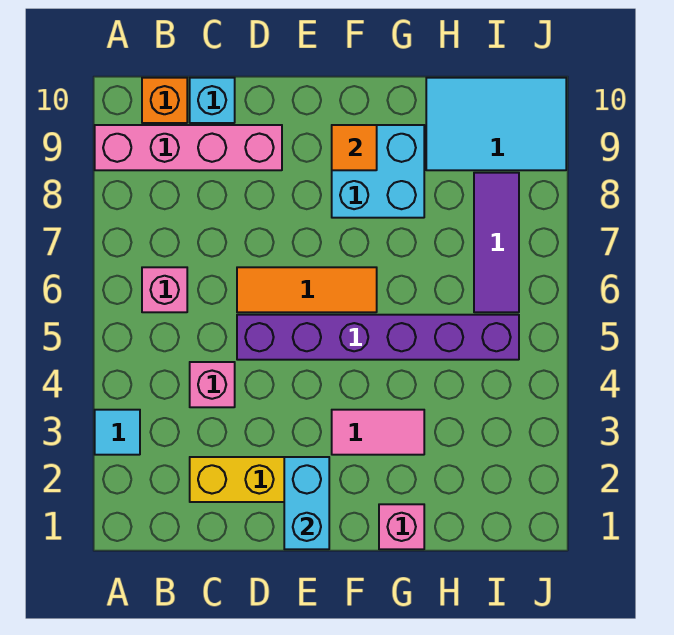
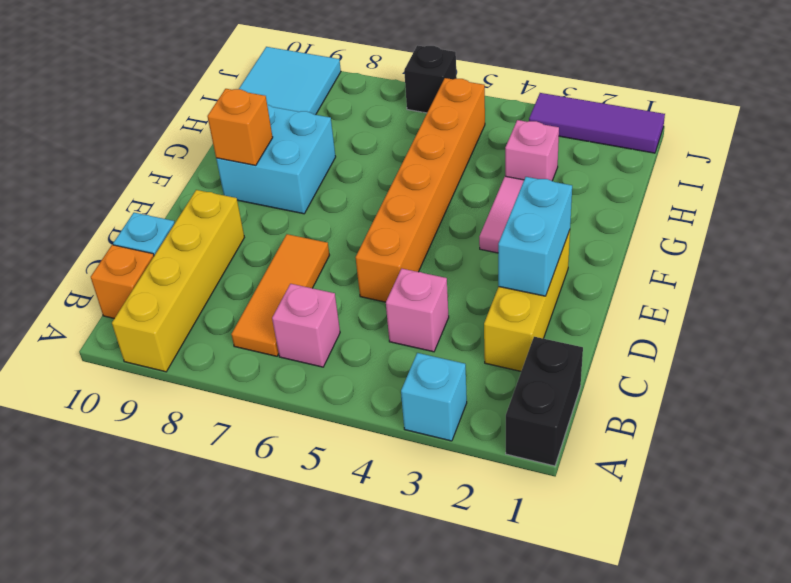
none -> black brick A1:B1 level 1
cyan tile A3 level 1 -> cyan brick A3 level 1
pink brick A9:D9 level 1 -> yellow brick A9:D9 level 1
purple brick D5:I5 level 1 -> orange brick D5:I5 level 1
orange tile D6:F6 level 1 -> orange tile B7:D7 level 1
cyan brick E1:E2 level 2 -> cyan brick D2:E2 level 2
orange tile F9 level 2 -> orange brick F9 level 2
pink brick G1 level 1 -> pink brick H3 level 1
purple tile I6:I8 level 1 -> purple tile J1:J3 level 1
none -> black brick J6 level 1

